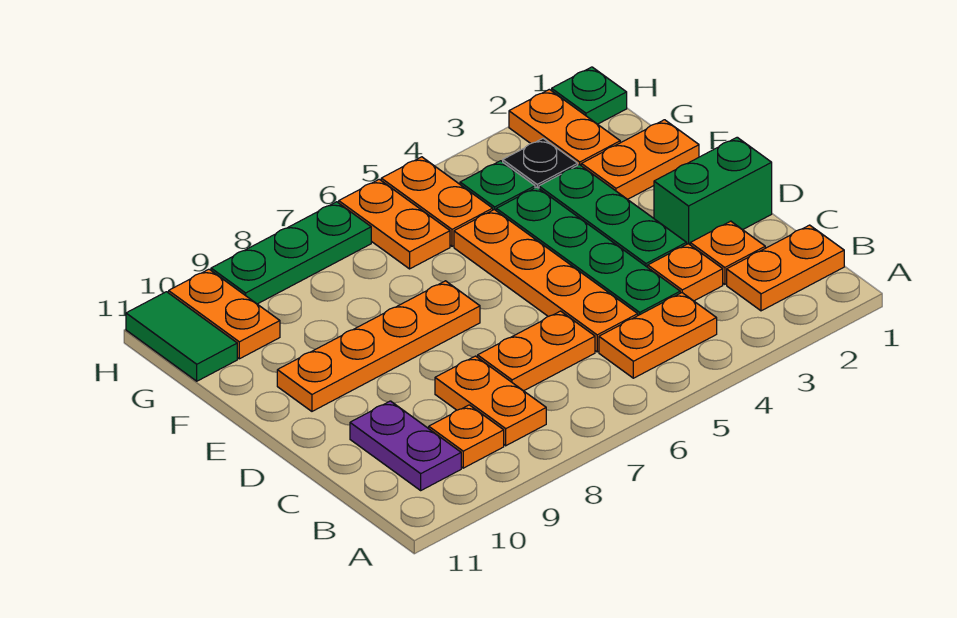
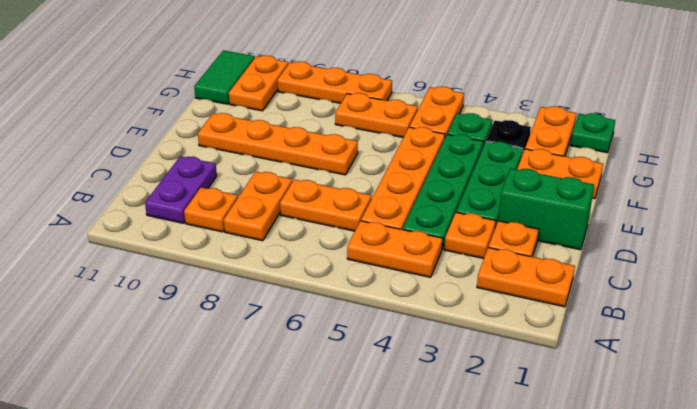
orange plate G6:H6 level 1 -> orange plate G6:G7 level 1
green plate H7:H9 level 1 -> orange plate H7:H9 level 1

